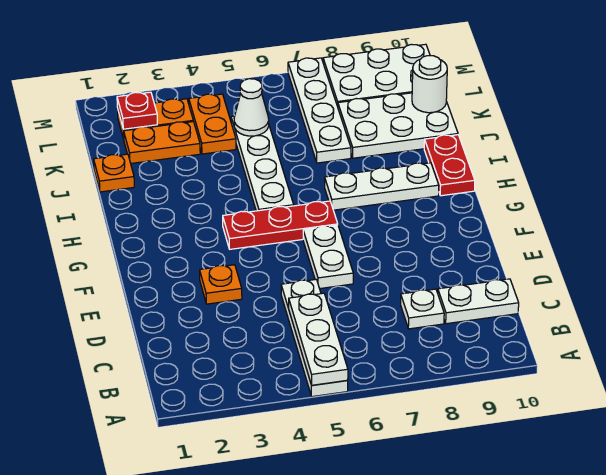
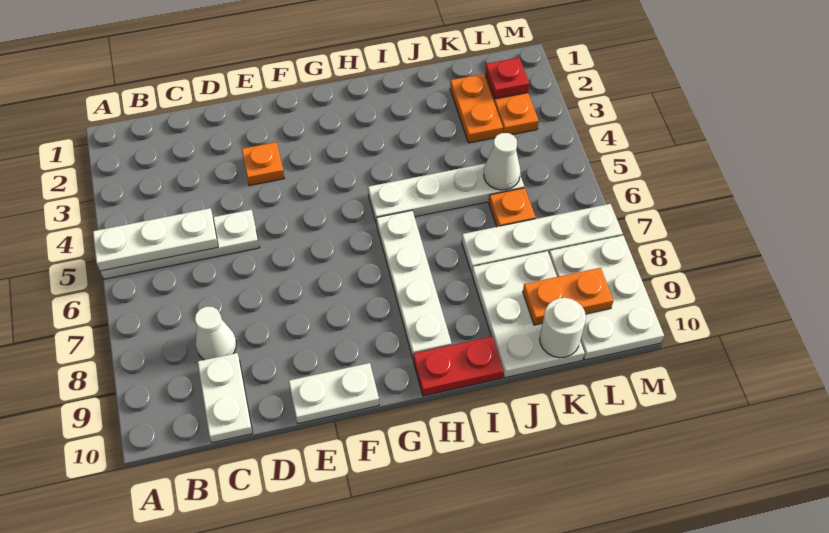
white plate C8 level 1 -> white cone C8 level 1
white plate E6:F6 level 1 -> white plate E10:F10 level 1
red plate G4:G6 level 1 -> none
white plate H7:H9 level 1 -> white plate H6:H9 level 1
orange plate J1 level 1 -> orange plate K6 level 1
orange plate K4:L4 level 1 -> orange plate K9:L9 level 2

